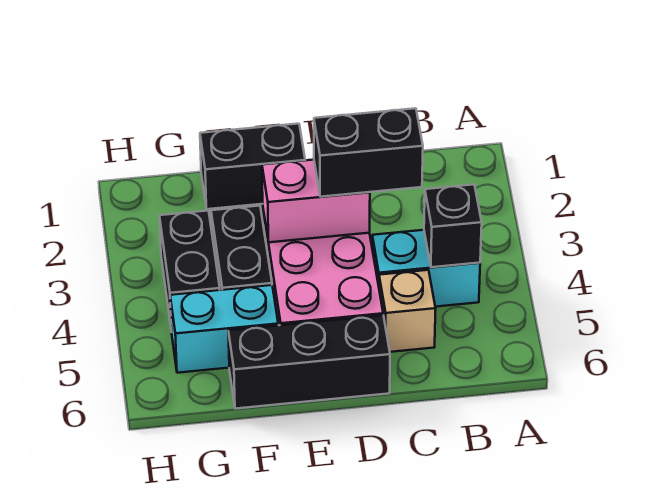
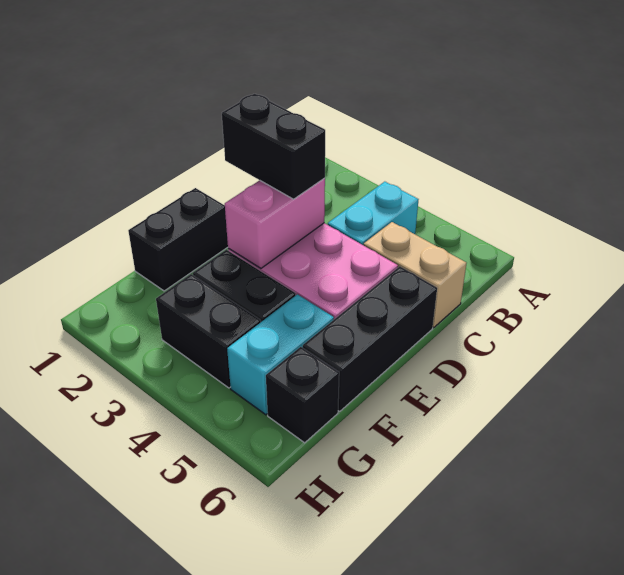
black brick B4 level 2 -> black brick G6 level 1
black brick C3:D3 level 3 -> black brick D2:D3 level 3
tan brick C5 level 1 -> tan brick C5:C6 level 1

